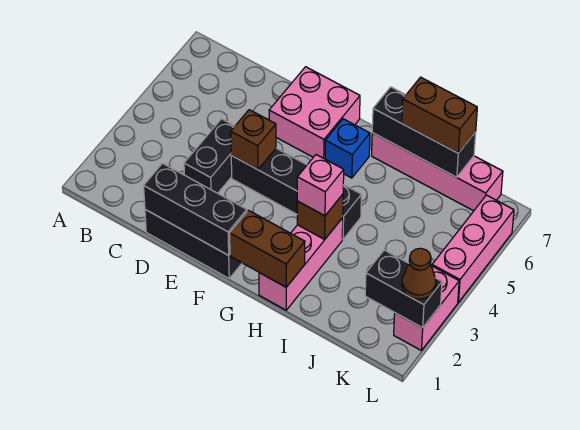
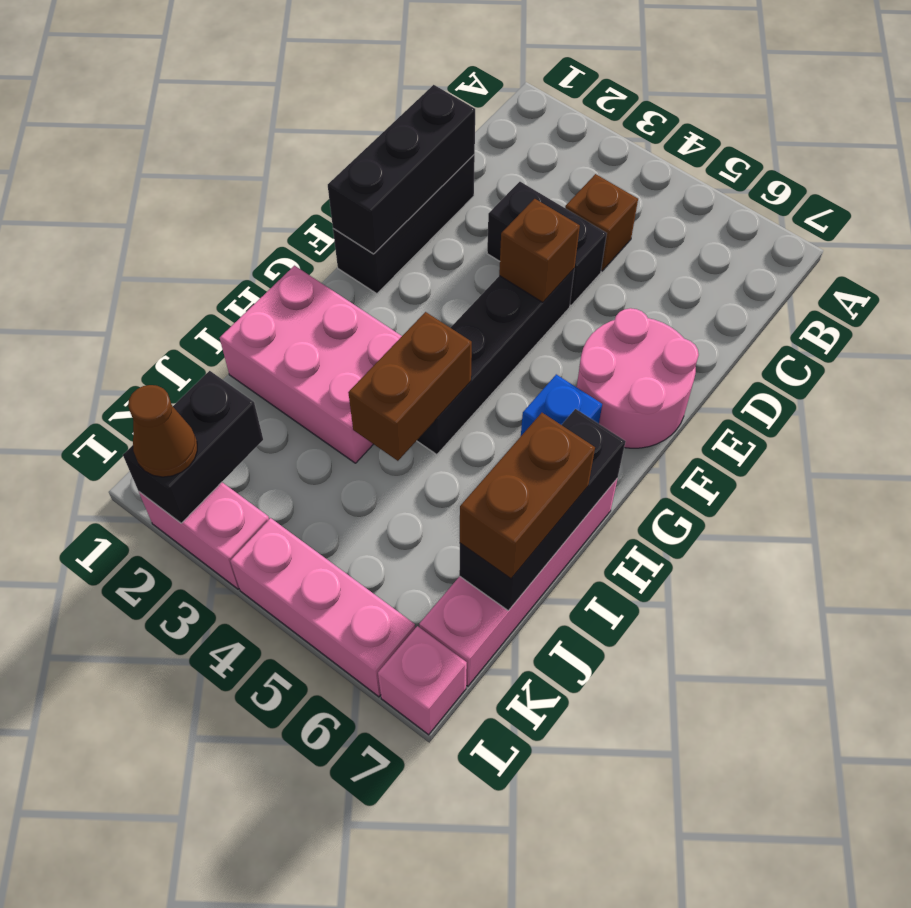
pink brick E6:F7 level 1 -> pink round brick E6:F7 level 1
brown brick G1:H1 level 2 -> brown brick H4:I4 level 2
pink brick H1:H3 level 1 -> pink brick H1:I3 level 1
brown brick H3 level 2 -> brown brick C4 level 1
pink brick H3 level 3 -> pink brick L7 level 1

